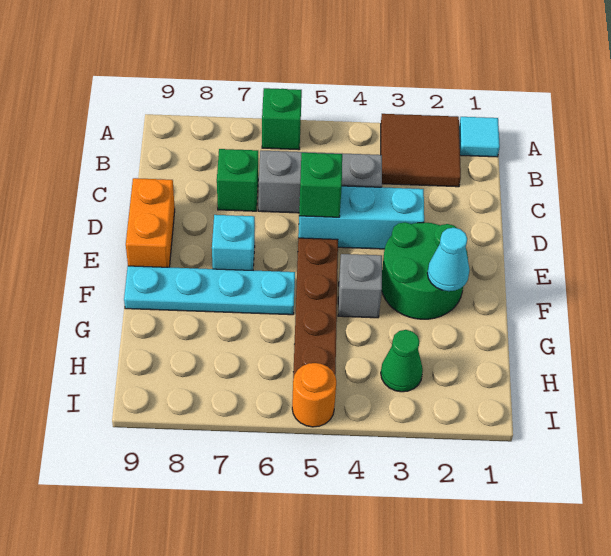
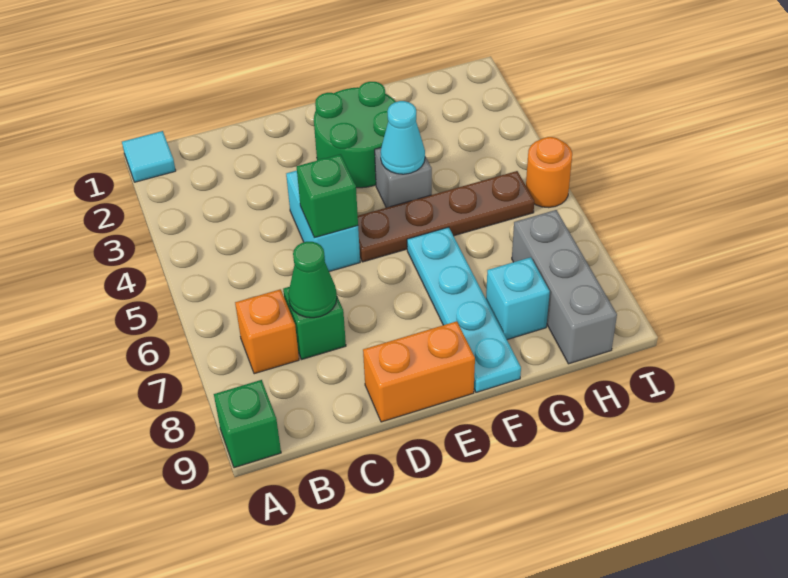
brown tile A2:B3 level 1 -> none
green brick A6 level 1 -> green brick A9 level 1
none -> orange brick B7 level 1
grey brick C4:C6 level 1 -> grey brick H7:H9 level 1
cyan brick D3:D5 level 1 -> cyan brick D4:D5 level 1
cyan brick E7 level 1 -> cyan brick G8 level 1
cyan cone F2 level 2 -> cyan cone F4 level 2
green cone H3 level 1 -> green cone C7 level 2

